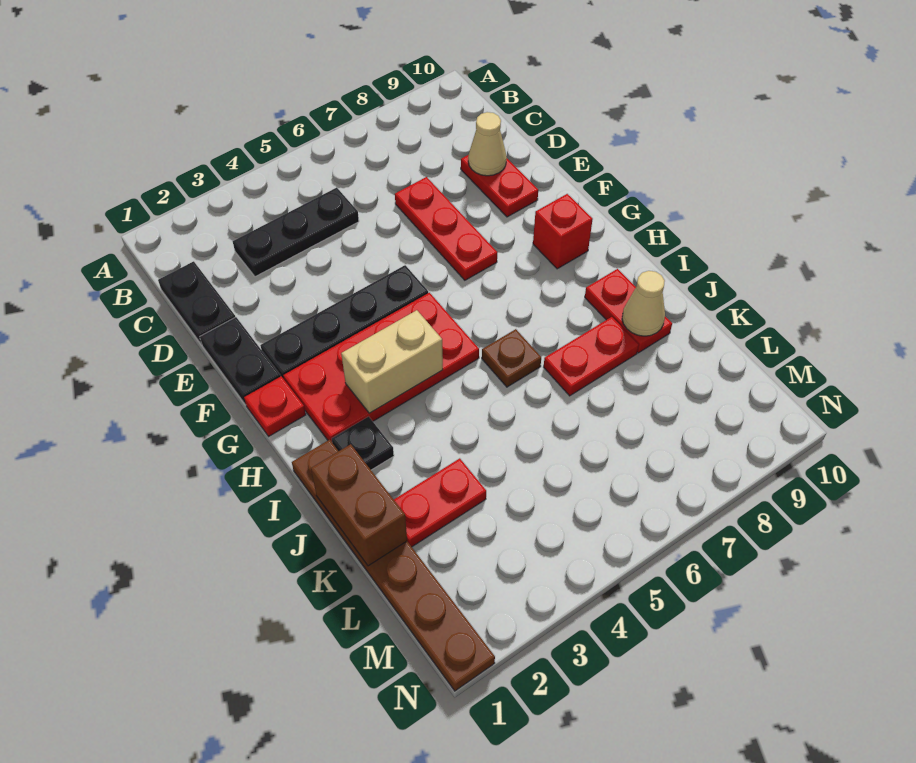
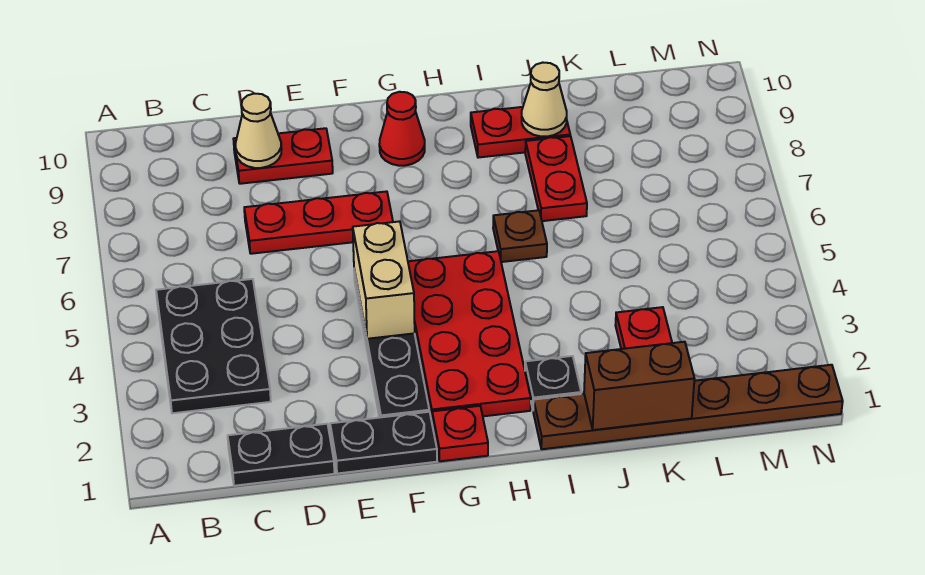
black plate C3:C5 level 1 -> black plate B3:C5 level 1
red brick G9 level 1 -> red cone G9 level 1
tan brick H3:H4 level 2 -> tan brick F4:F5 level 2

